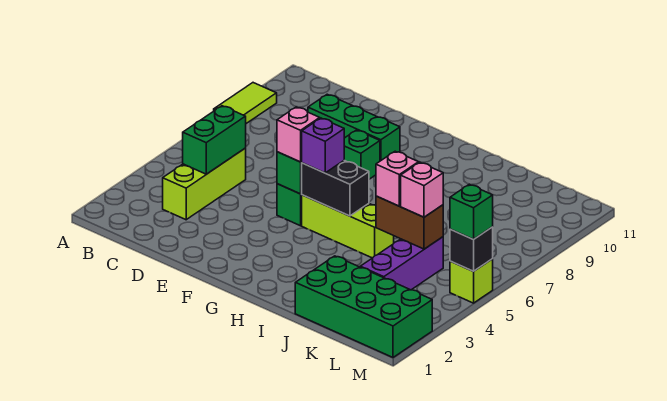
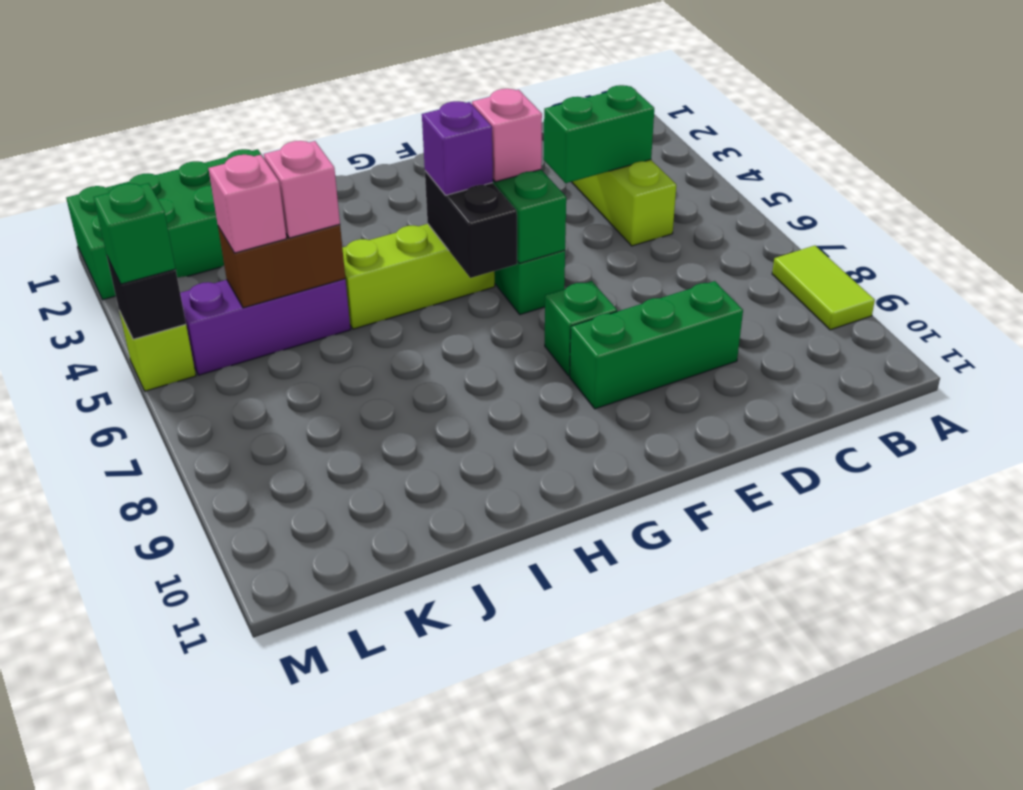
green brick C4:C5 level 2 -> green brick C4:D4 level 2
black brick G5:H5 level 2 -> black brick G5:G6 level 2
purple brick K3:K5 level 1 -> purple brick J5:L5 level 1

